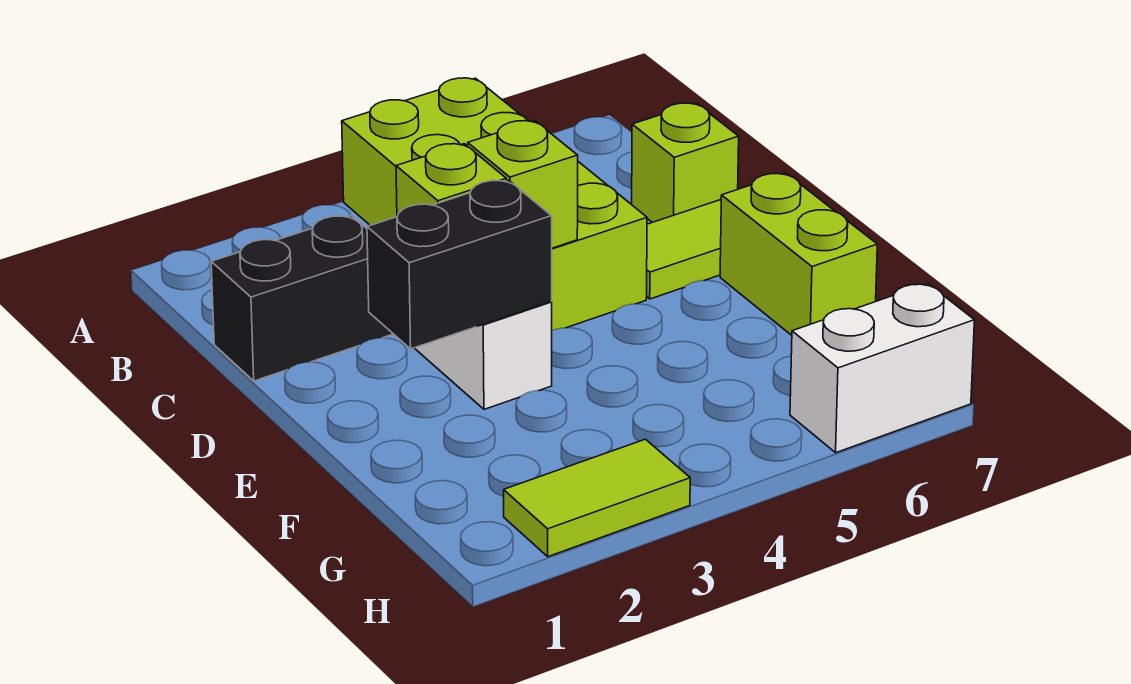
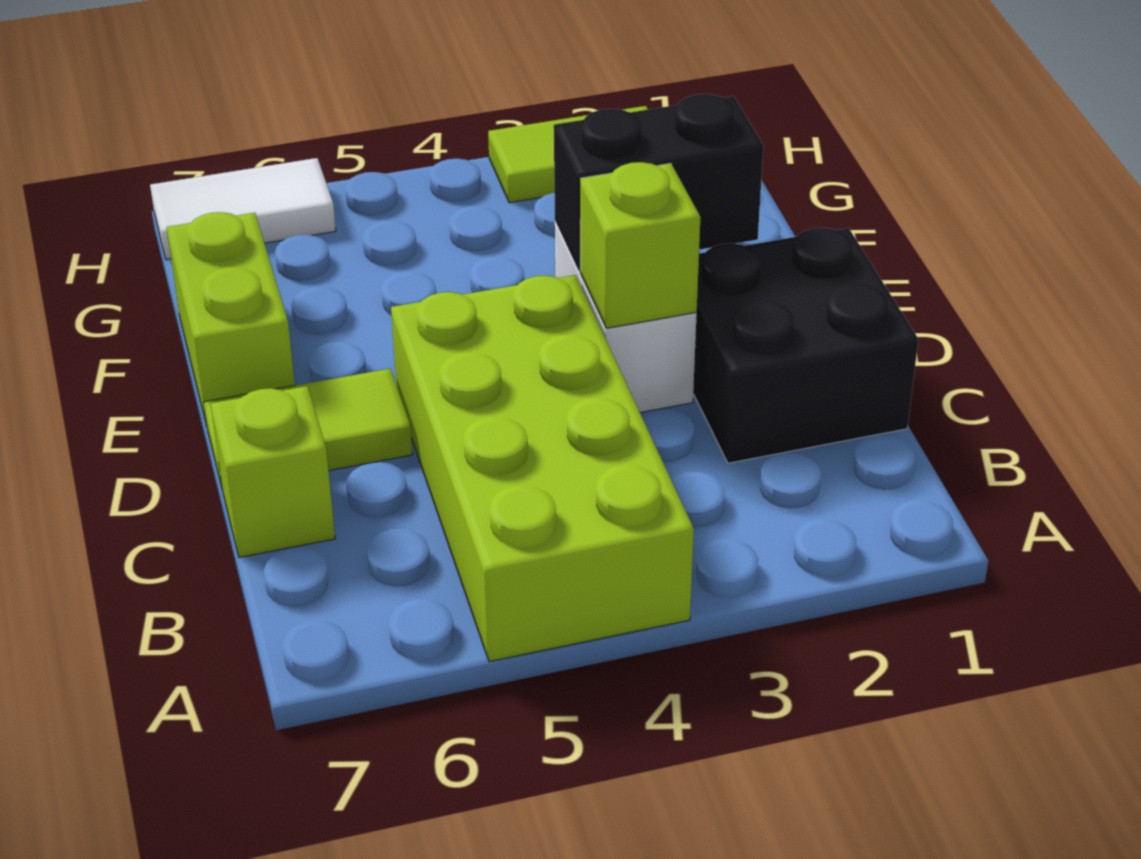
black brick C1:C2 level 1 -> black brick C1:D2 level 1
lime brick D4 level 2 -> none
white brick H6:H7 level 1 -> white tile H6:H7 level 1

